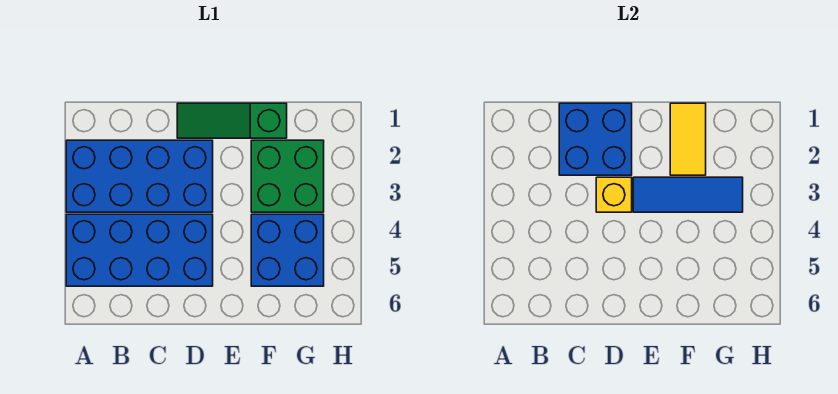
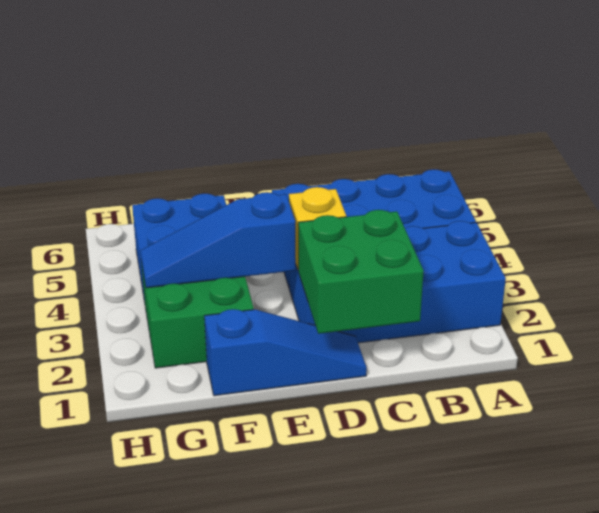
blue brick C1:D2 level 2 -> green brick C1:D2 level 2
green slope D1:F1 level 1 top F -> blue slope D1:F1 level 1 top F
blue tile E3:G3 level 2 -> blue slope E3:G3 level 2 top E
yellow tile F1:F2 level 2 -> none

